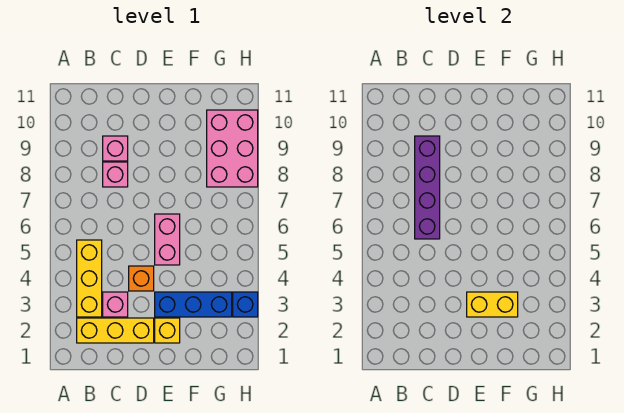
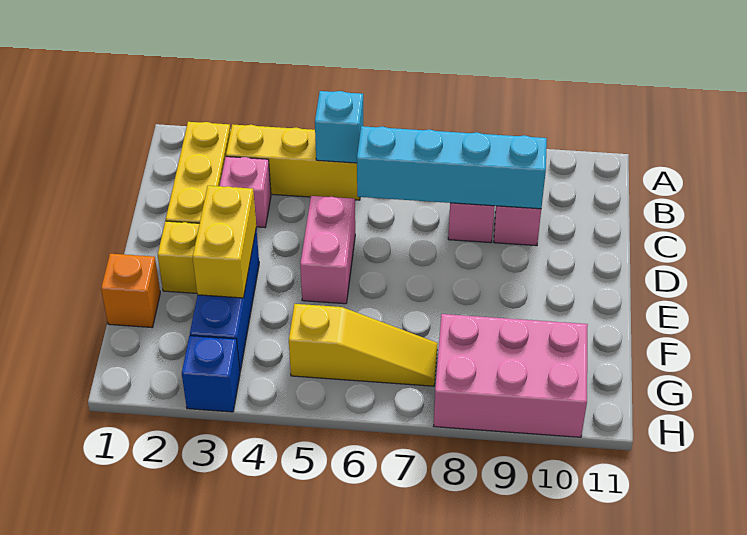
none -> cyan brick B5 level 2
purple brick C6:C9 level 2 -> cyan brick C6:C9 level 2
orange brick D4 level 1 -> orange brick F1 level 1
pink brick E5:E6 level 1 -> pink brick D5:E5 level 1
none -> yellow slope G5:G7 level 1 top 5

